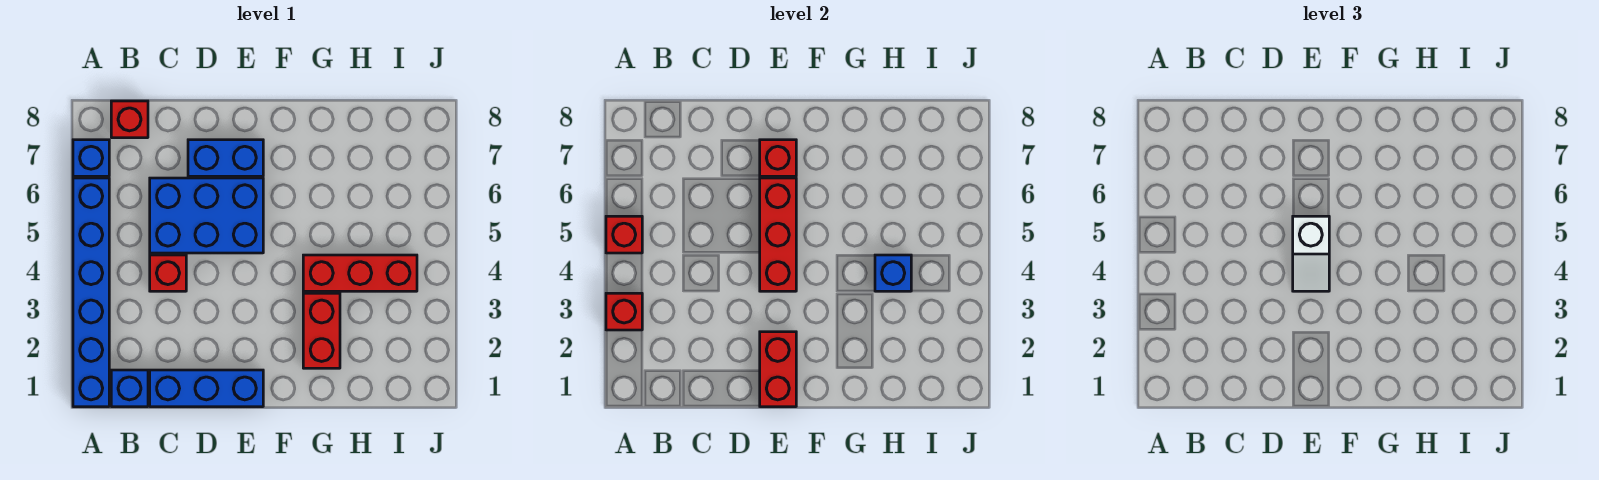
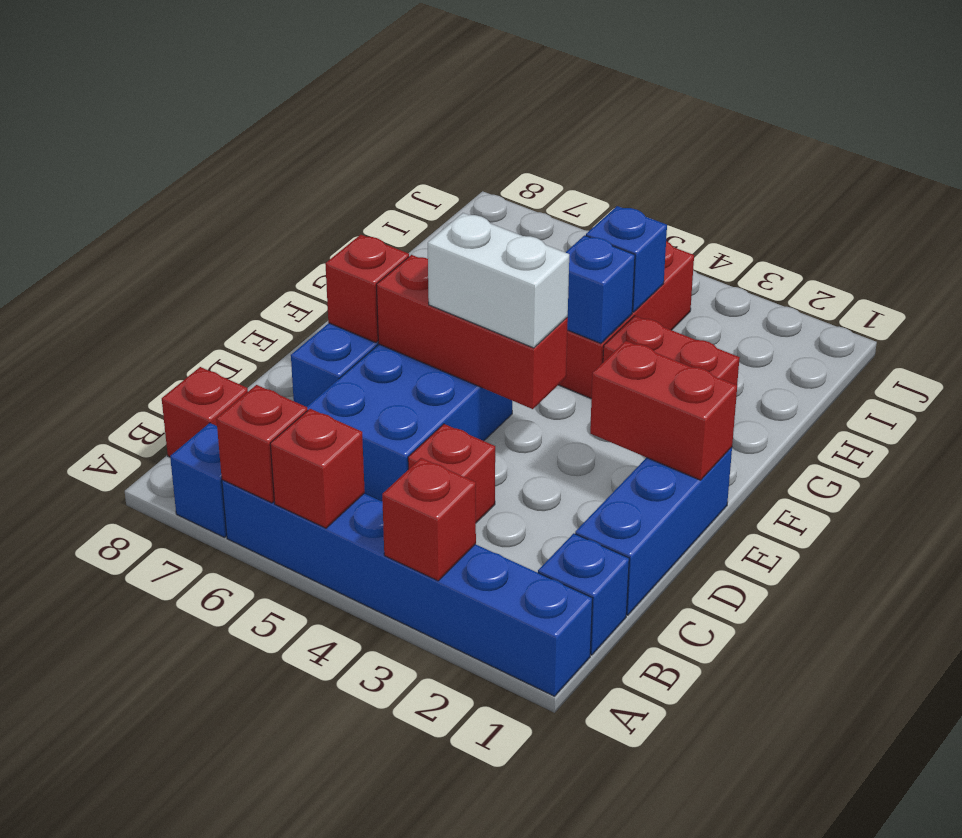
none -> red brick A6 level 2
white slope E4:E5 level 3 top 5 -> white brick E4:E5 level 3
none -> blue brick G4 level 2

